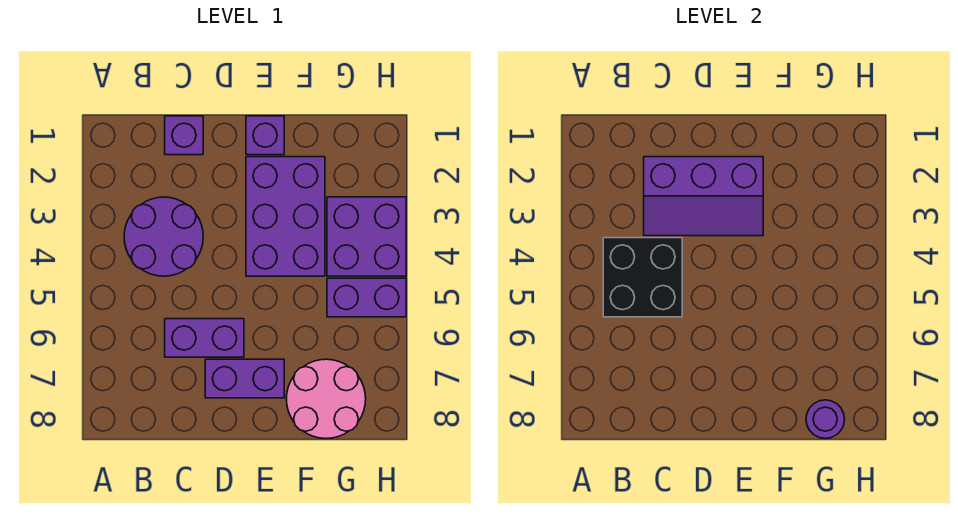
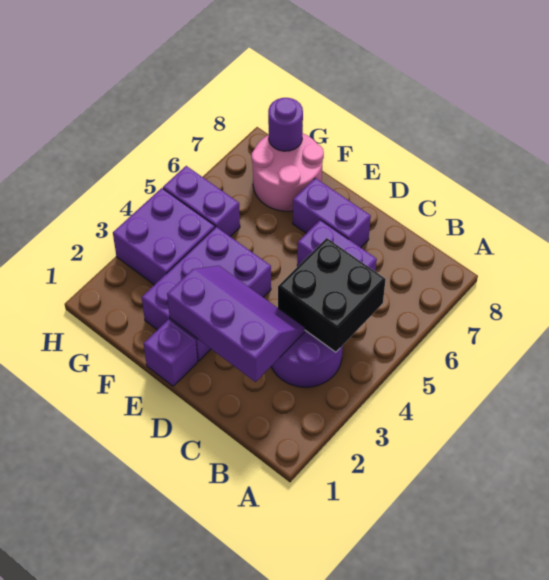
purple brick C1 level 1 -> none

